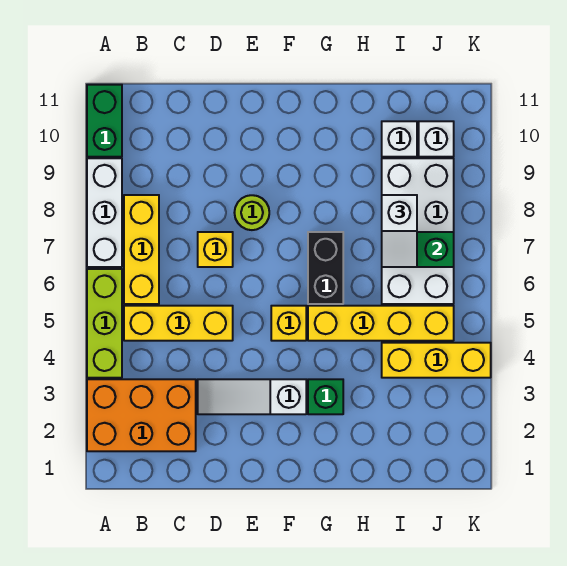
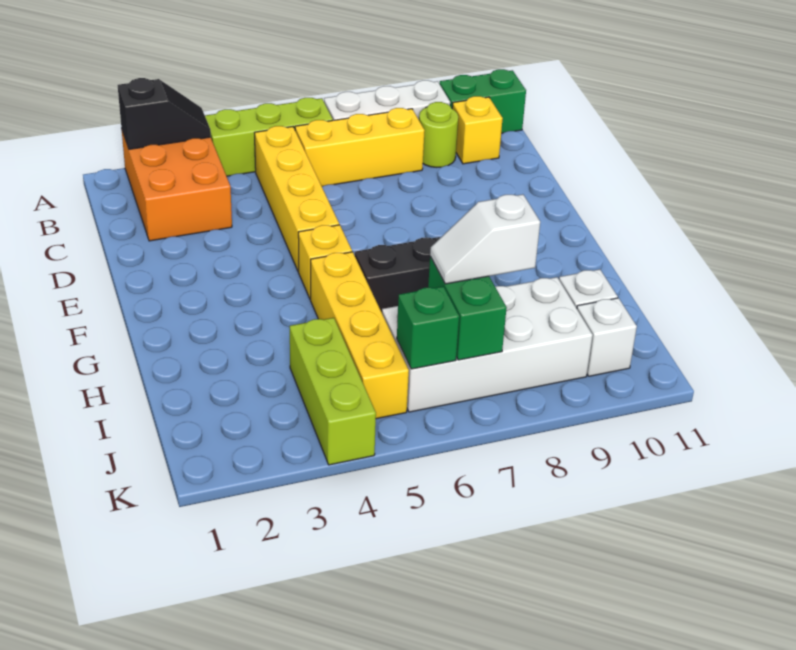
none -> black slope A2:A3 level 2 top 2
yellow brick B5:D5 level 1 -> yellow brick B5:E5 level 1
white slope D3:F3 level 1 top F -> none
yellow brick D7 level 1 -> yellow brick B10 level 1
lime round brick E8 level 1 -> lime round brick B9 level 1
green brick G3 level 1 -> green brick J6 level 2
yellow brick I4:K4 level 1 -> lime brick I4:K4 level 1

